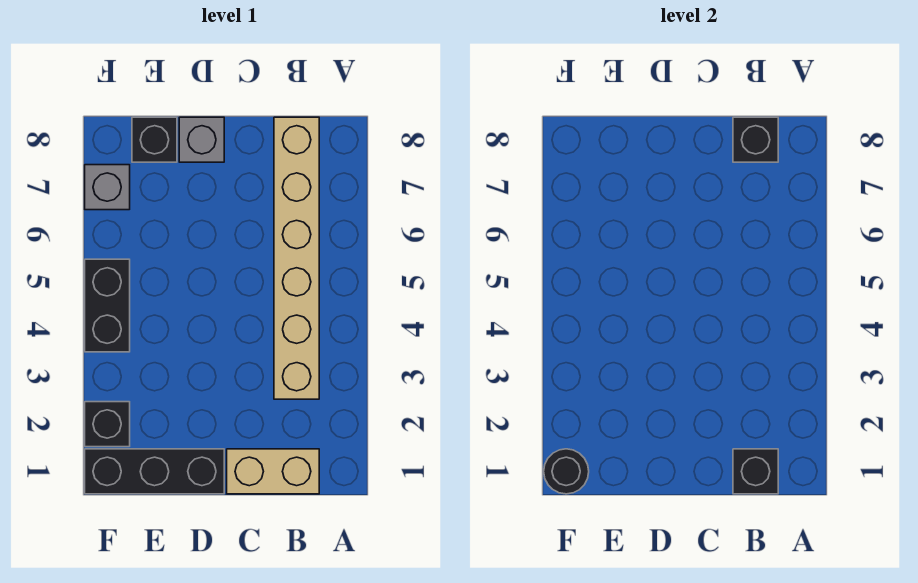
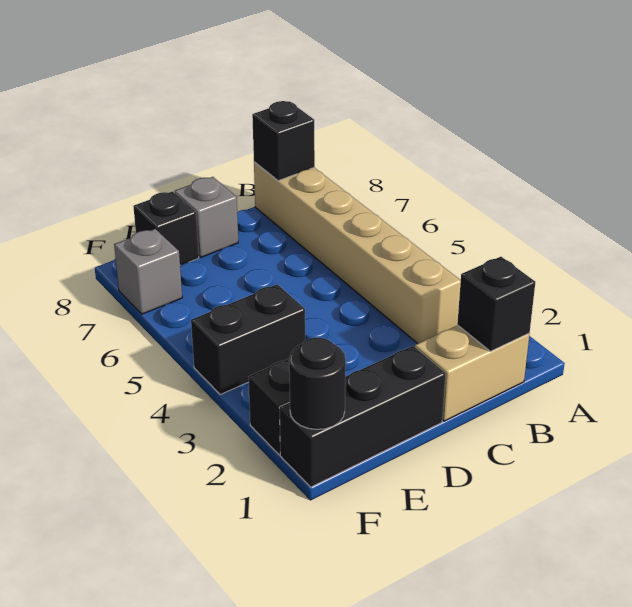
black brick F4:F5 level 1 -> black brick E4:F4 level 1

